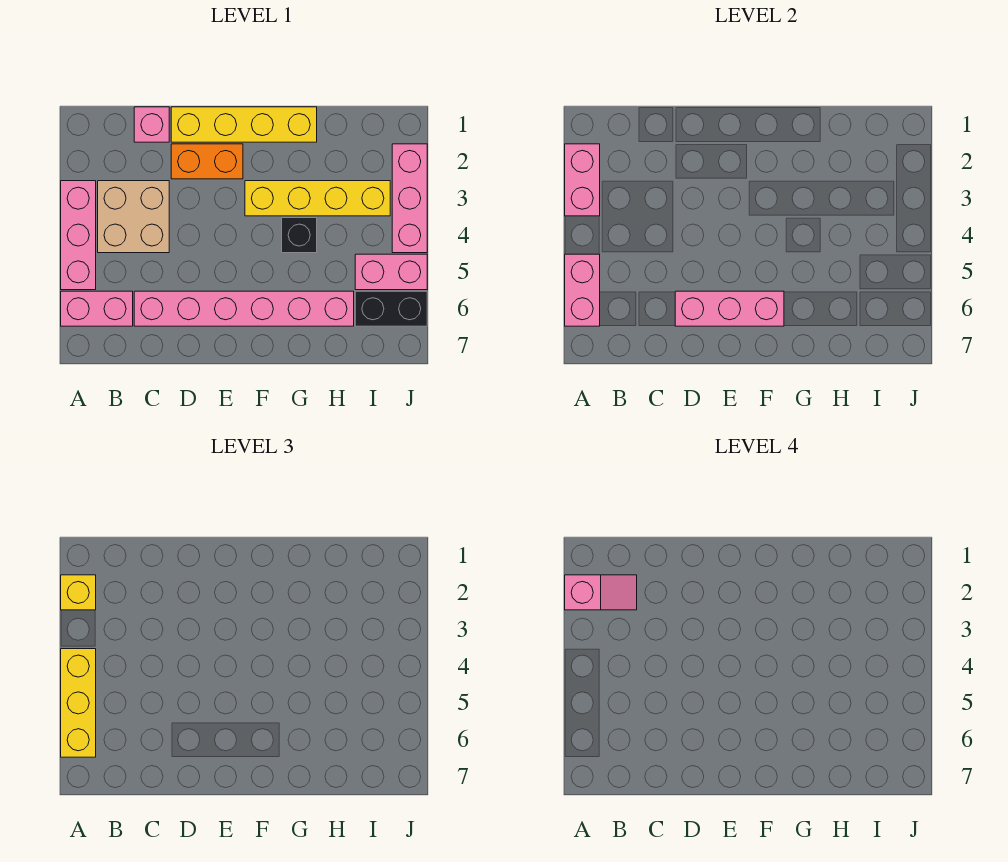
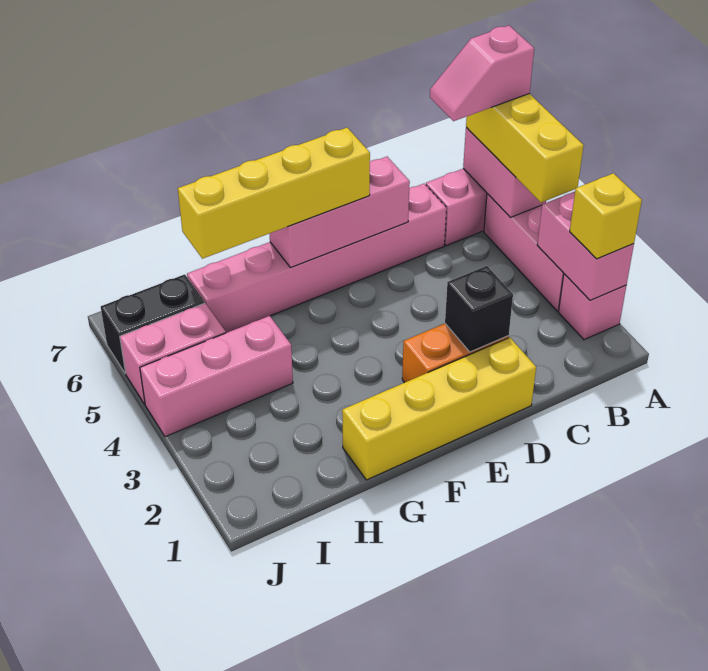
pink slope A2:B2 level 4 top A -> pink slope A6:B6 level 4 top A
tan brick B3:C4 level 1 -> none
pink brick C1 level 1 -> pink brick A2 level 1
yellow brick F3:I3 level 1 -> yellow brick E6:H6 level 3
black brick G4 level 1 -> black brick D2 level 2
pink brick J2:J4 level 1 -> pink brick H4:J4 level 1

